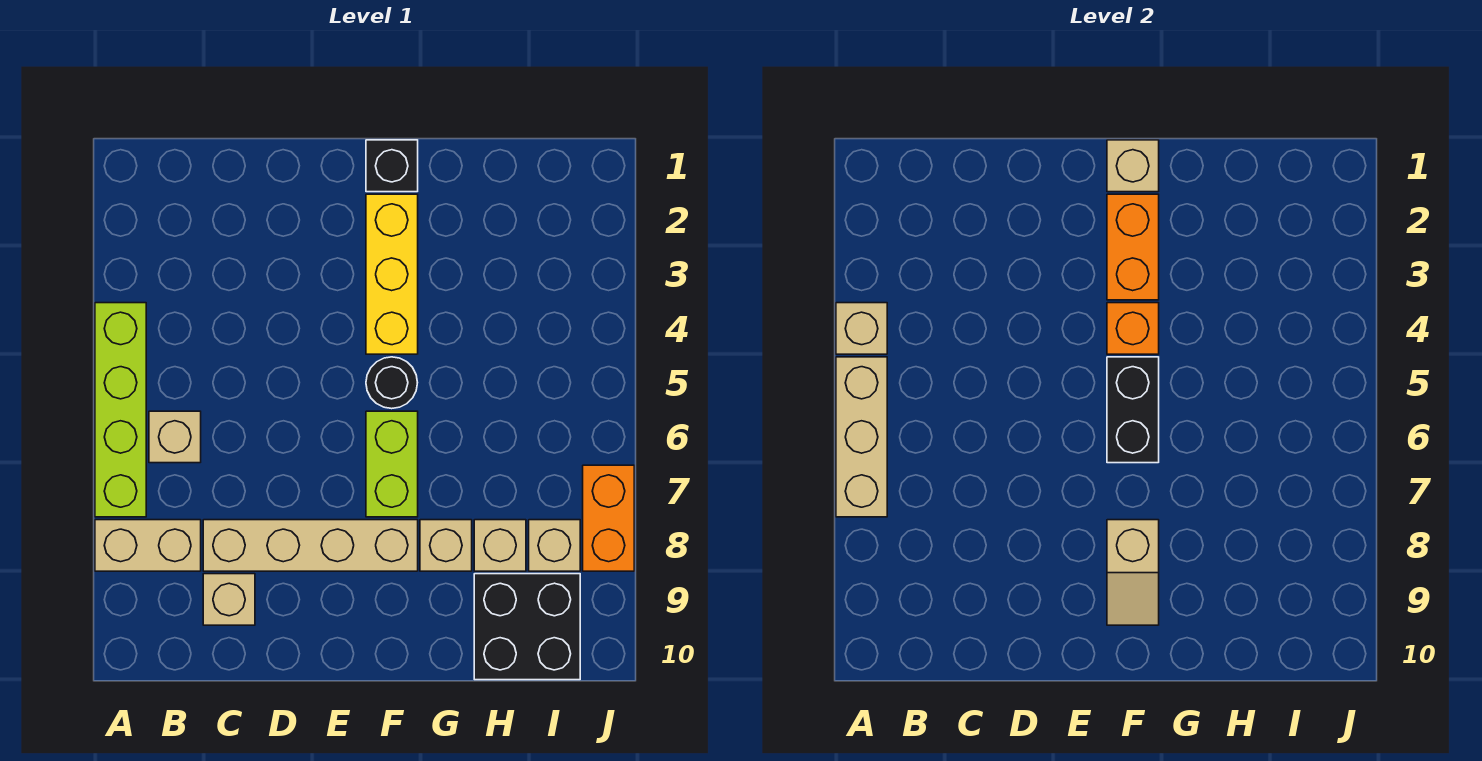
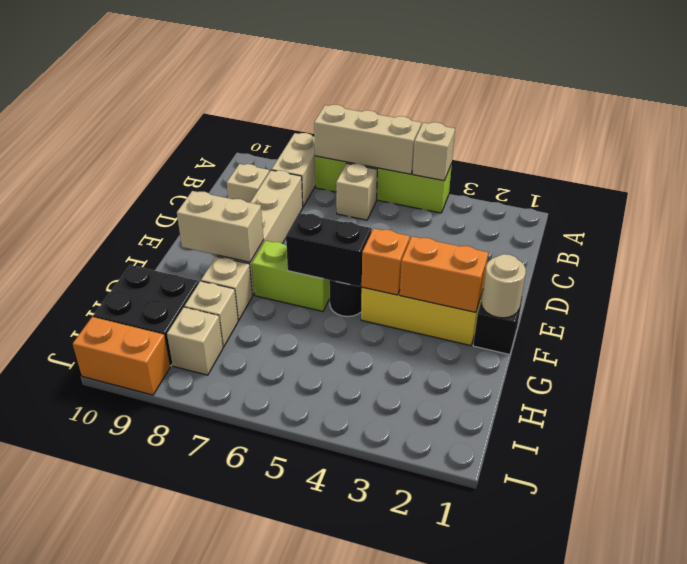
tan brick F1 level 2 -> tan round brick F1 level 2
tan slope F8:F9 level 2 top 8 -> tan brick F8:F9 level 2
orange brick J7:J8 level 1 -> orange brick J9:J10 level 1

